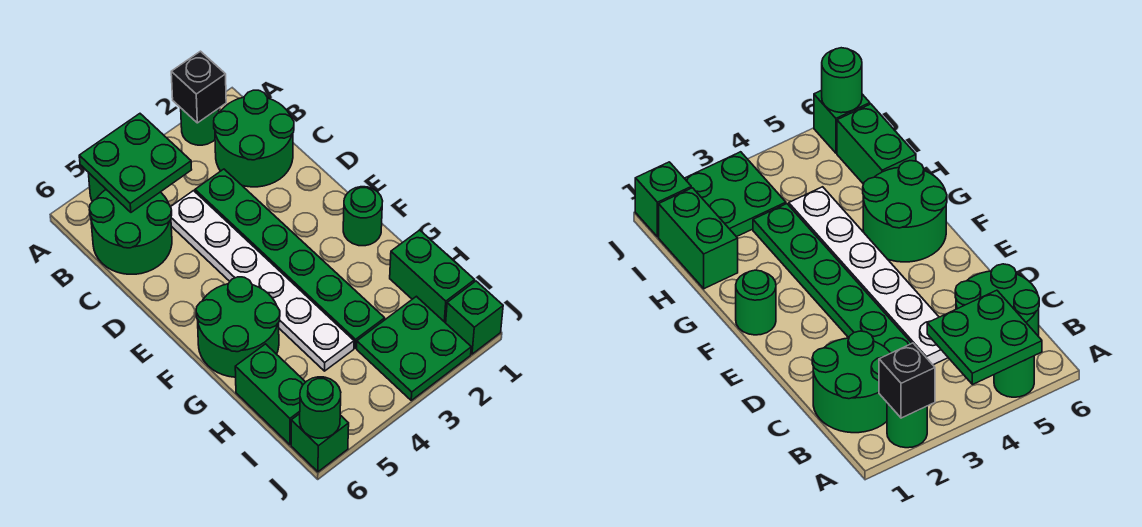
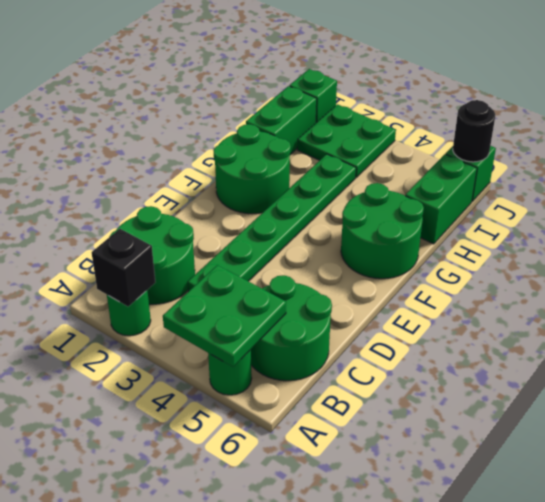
white plate C4:H4 level 1 -> none
green round brick F1 level 1 -> green round brick F1:G2 level 1
green round brick J6 level 2 -> black round brick J6 level 2

